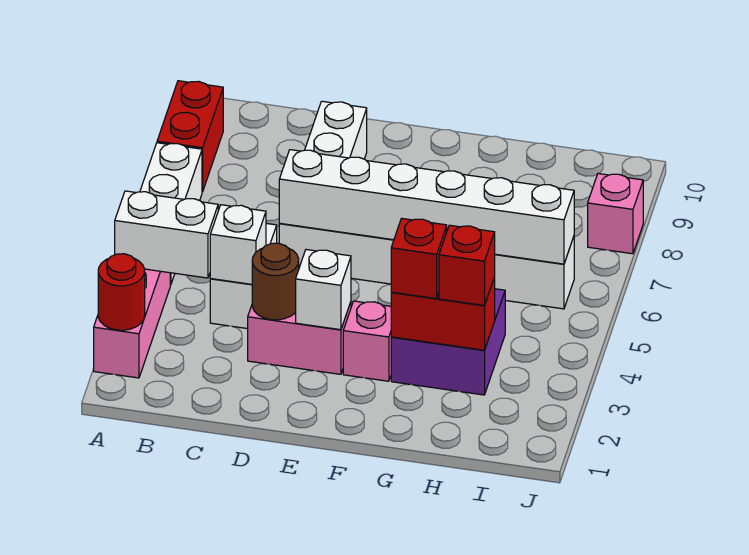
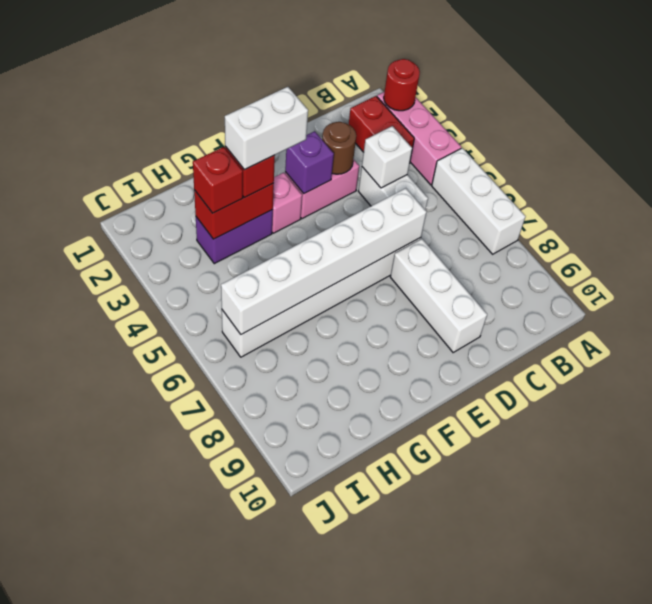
white brick A4:B4 level 2 -> white brick F3:G3 level 4
red brick A8:A9 level 1 -> red brick B2:B3 level 1
white brick E3 level 2 -> purple brick E3 level 2
purple brick G3:H4 level 1 -> purple brick G3:H3 level 1
pink brick J8 level 1 -> none

